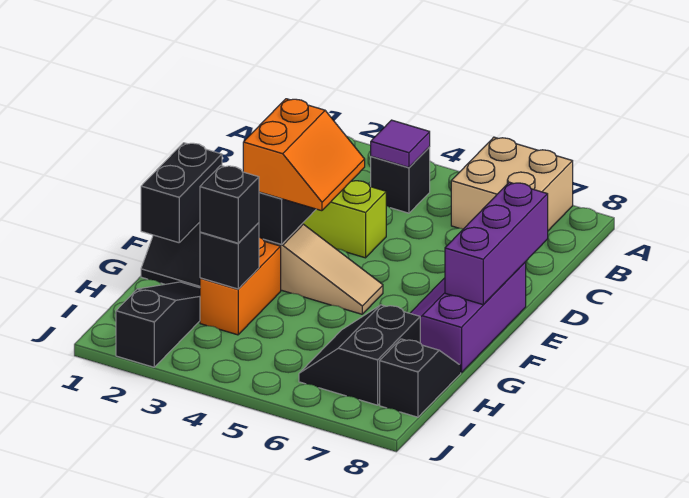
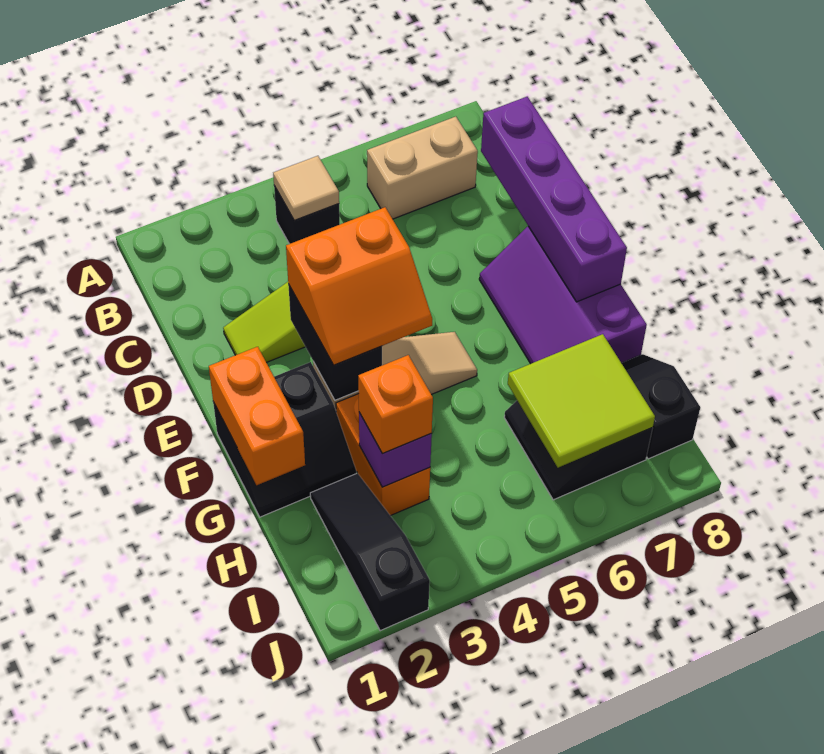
tan brick A6:B7 level 1 -> tan brick B6:B7 level 1
purple tile B4 level 2 -> tan tile B4 level 2
purple brick D8:F8 level 2 -> purple brick C8:F8 level 2
orange slope E3:F4 level 3 top 3 -> orange slope E3:F4 level 3 top E
black brick F1:G1 level 2 -> orange brick F1:G1 level 2
black brick H3 level 2 -> purple brick H3 level 2
black brick H3 level 3 -> orange brick H3 level 3
none -> lime tile H6:I7 level 2

